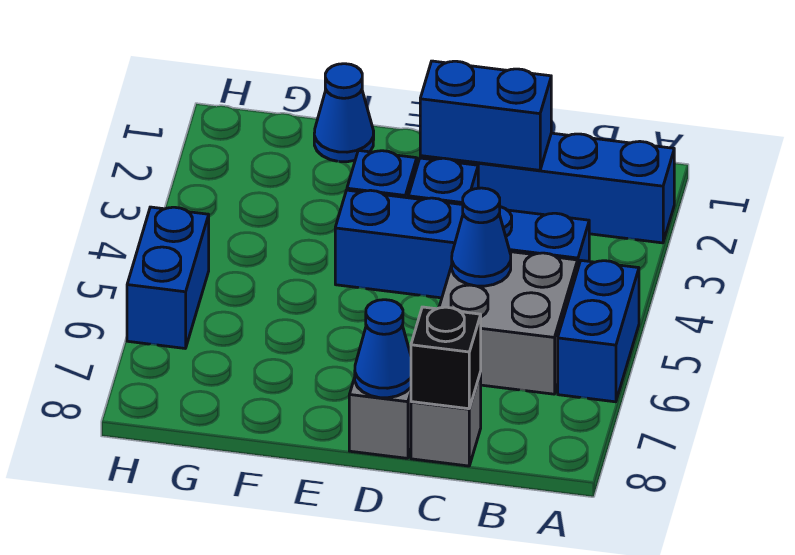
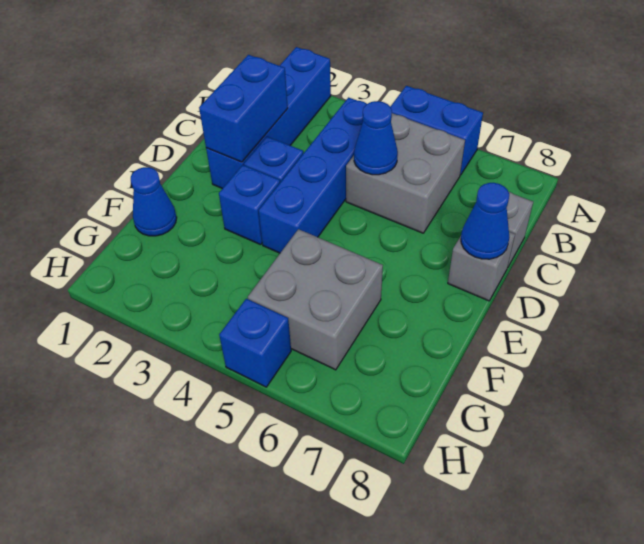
black brick C8 level 2 -> none
none -> grey brick F5:G6 level 1
blue brick H5:H6 level 1 -> blue brick H5 level 1

